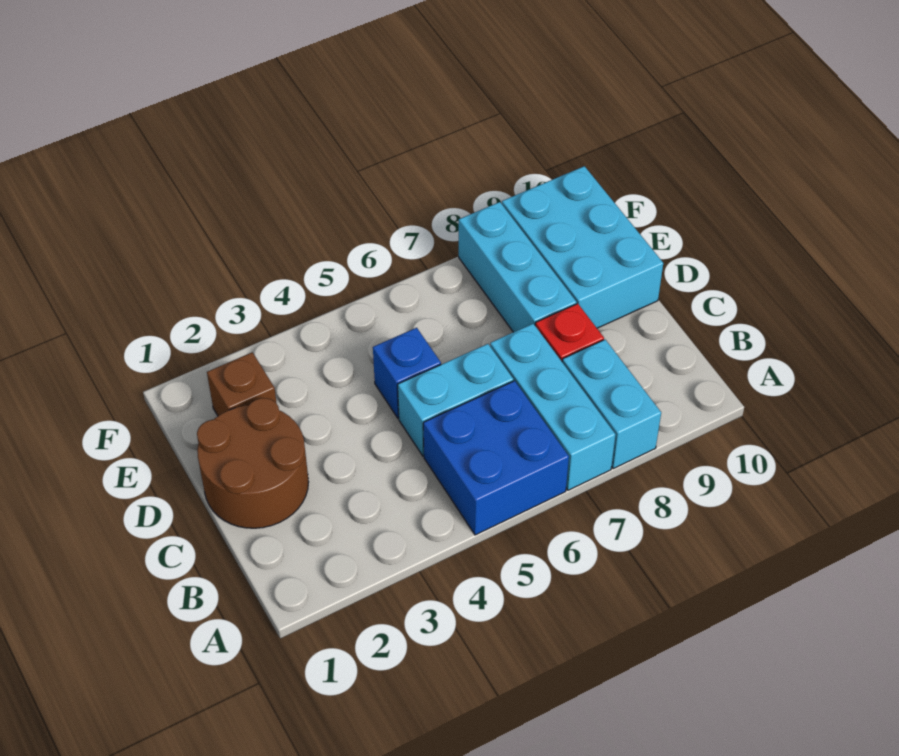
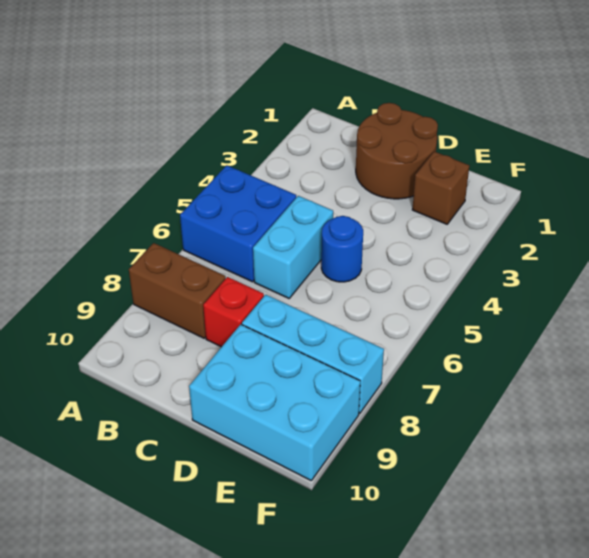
cyan brick A7:C7 level 1 -> none
cyan brick A8:B8 level 1 -> brown brick A8:B8 level 1
blue brick D5 level 1 -> blue round brick D5 level 1

